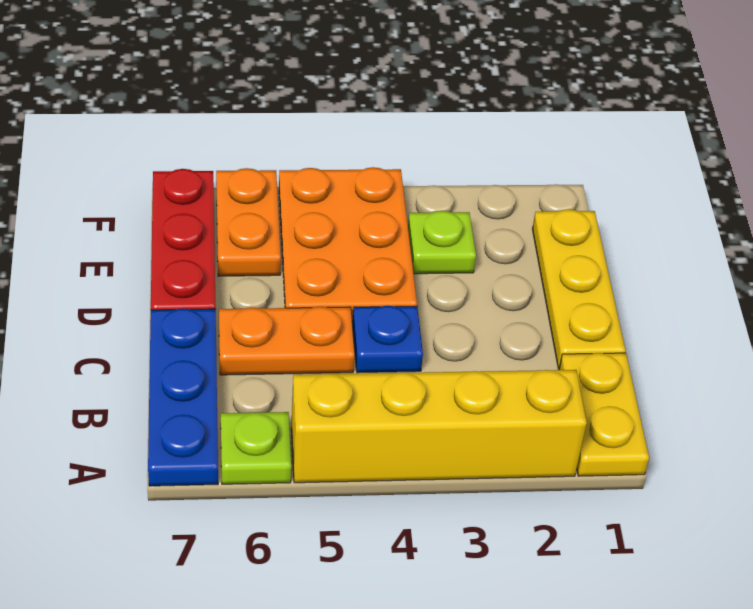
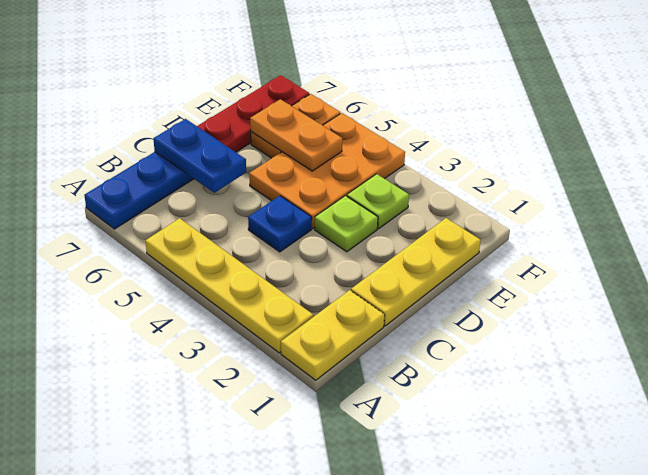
yellow brick A2:A5 level 1 -> yellow plate A2:A5 level 1
lime plate A6 level 1 -> lime plate D3 level 1
orange plate C5:C6 level 1 -> orange plate E5:E6 level 2
none -> blue plate C6:C7 level 2

